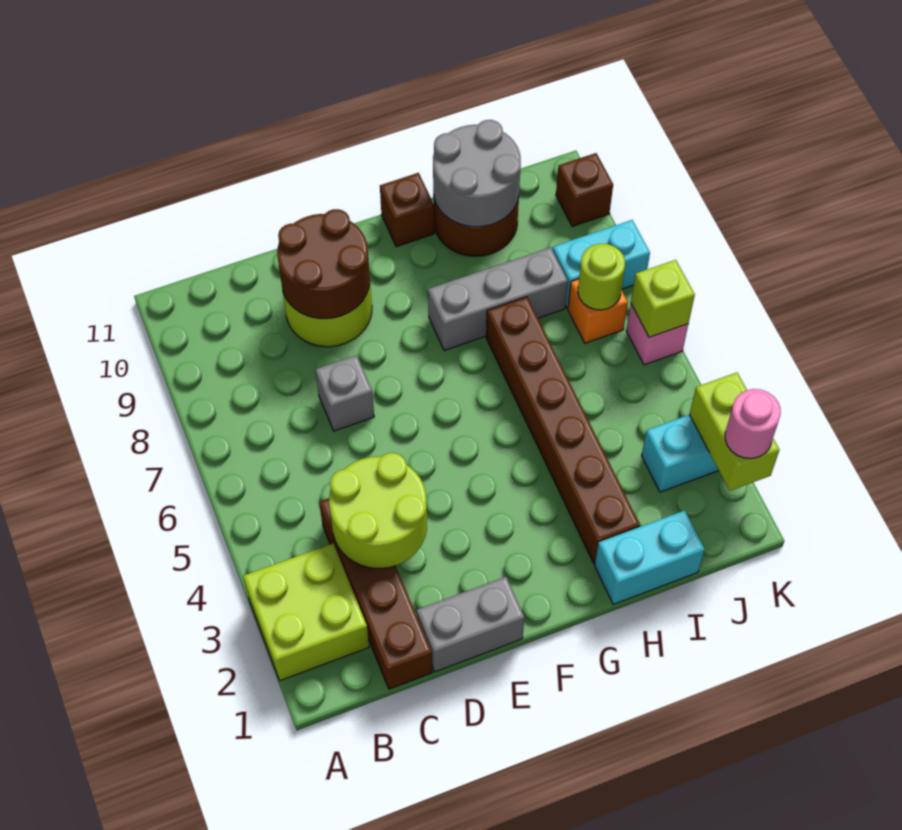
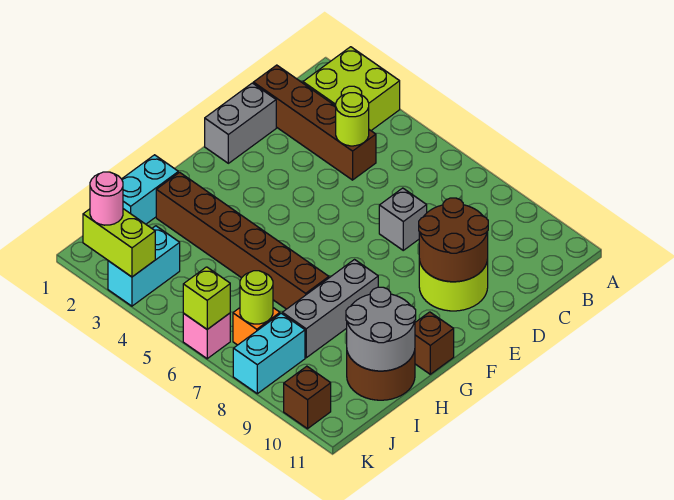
lime round brick C3:D4 level 2 -> lime round brick C4 level 2

